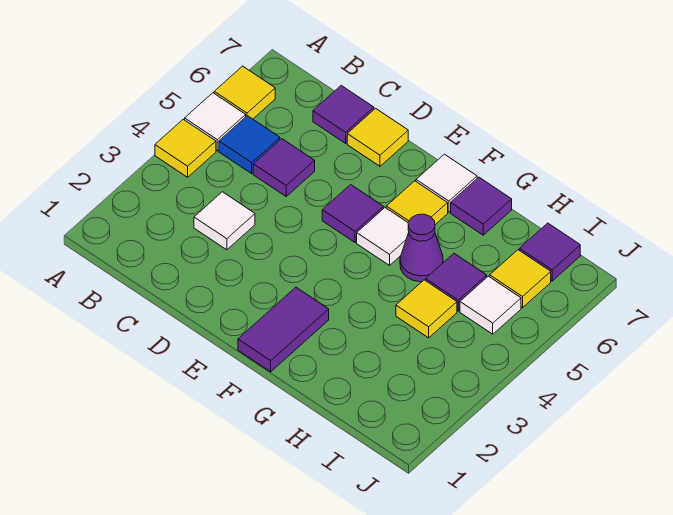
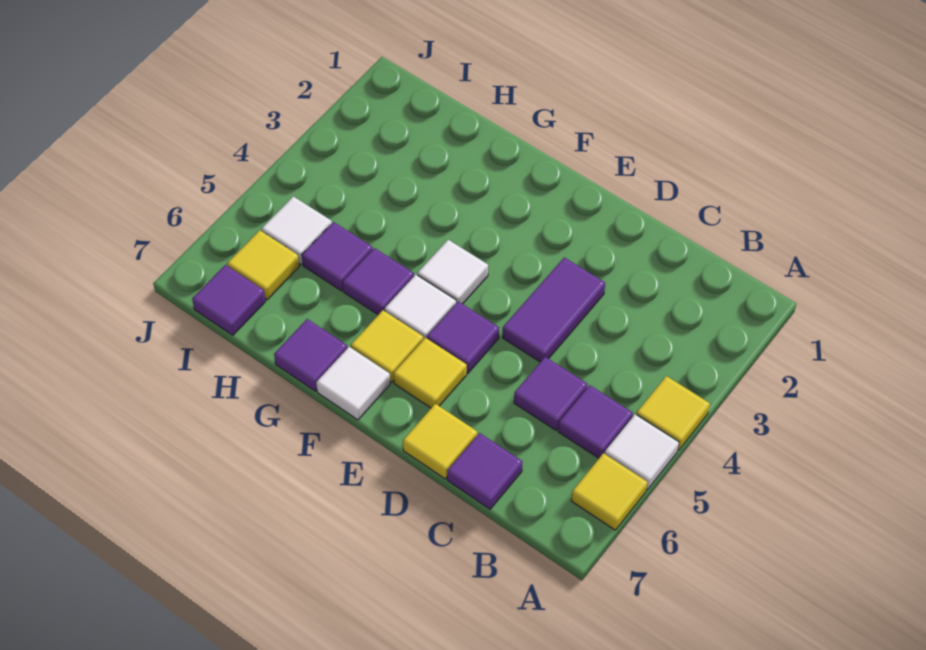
blue tile B5 level 1 -> purple tile B5 level 1
white tile C3 level 1 -> white tile F4 level 1
purple tile F1:F2 level 1 -> purple tile D3:D4 level 1
purple cone G5 level 1 -> purple tile G5 level 1
yellow tile H4 level 1 -> yellow tile E6 level 1

